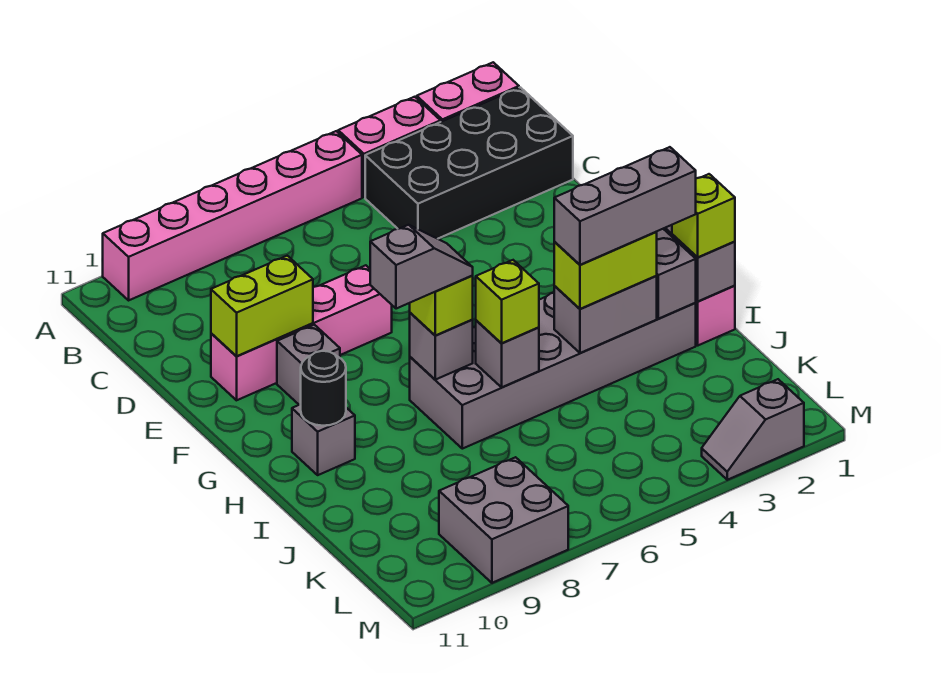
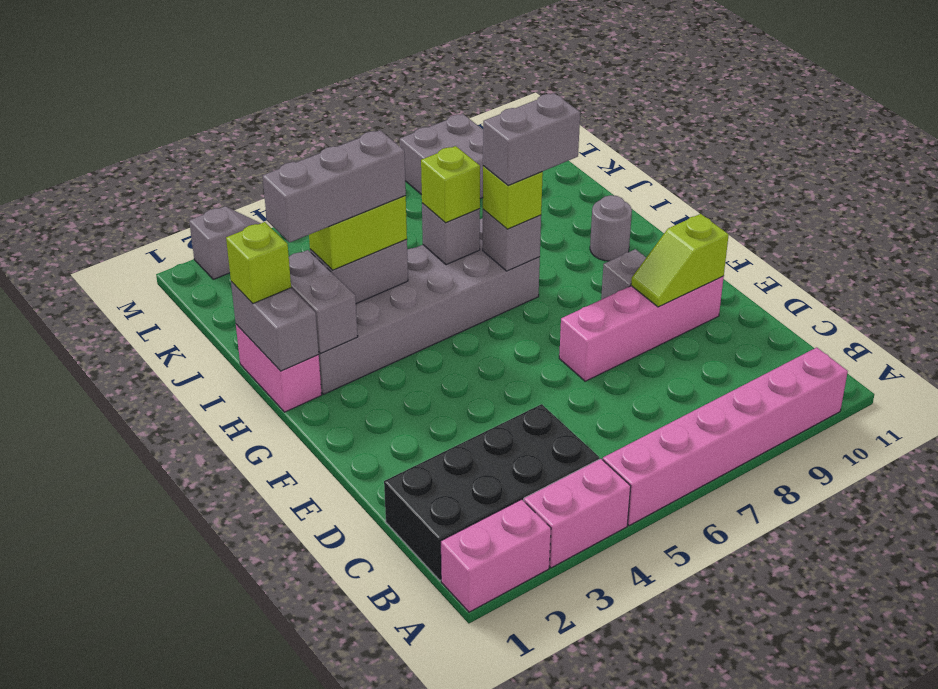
lime brick E9:E10 level 2 -> lime slope E9:E10 level 2 top 10
grey slope H7:H8 level 4 top 8 -> grey brick H7:H8 level 4
grey brick H10 level 1 -> grey round brick H10 level 1
black round brick H10 level 2 -> none

